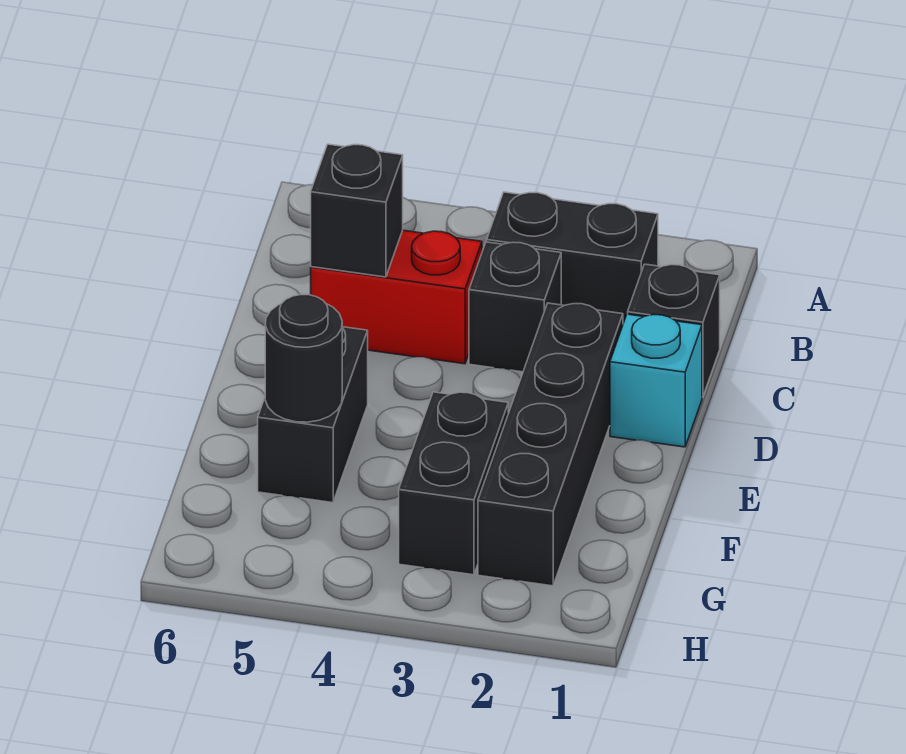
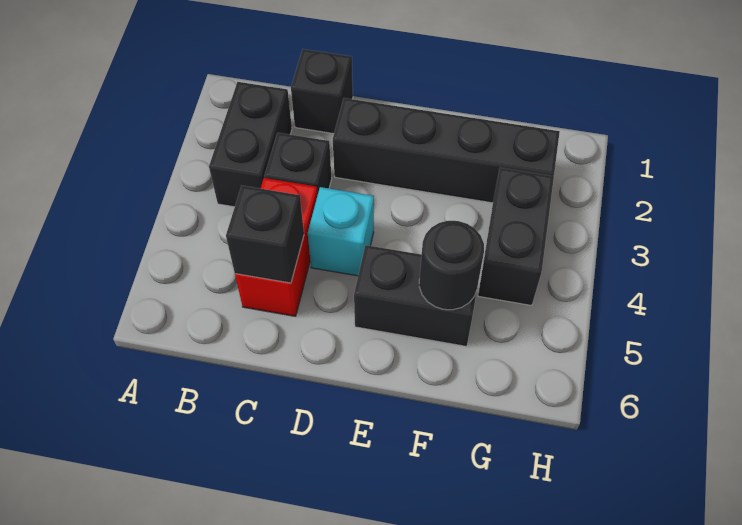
cyan brick D1 level 1 -> cyan brick D4 level 1
black brick F3:G3 level 1 -> black brick G3:G4 level 1

